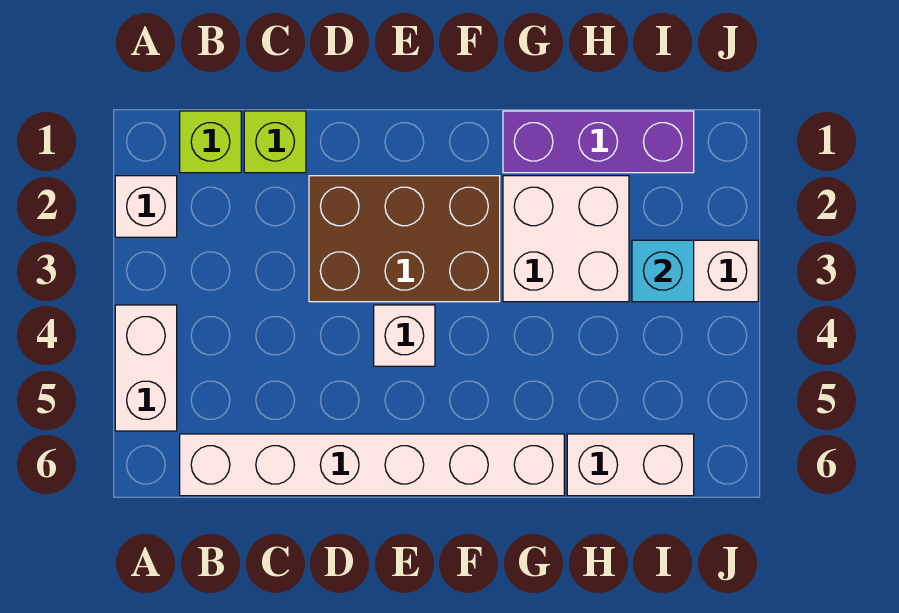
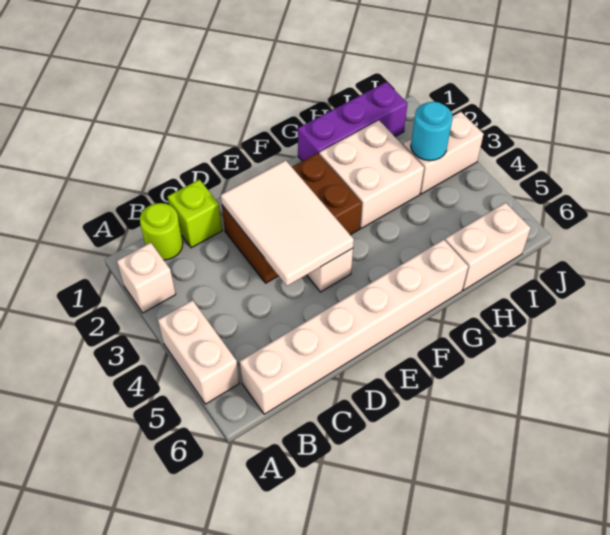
lime brick B1 level 1 -> lime round brick B1 level 1
none -> white tile D2:E4 level 2
cyan brick I3 level 2 -> cyan round brick I3 level 2

